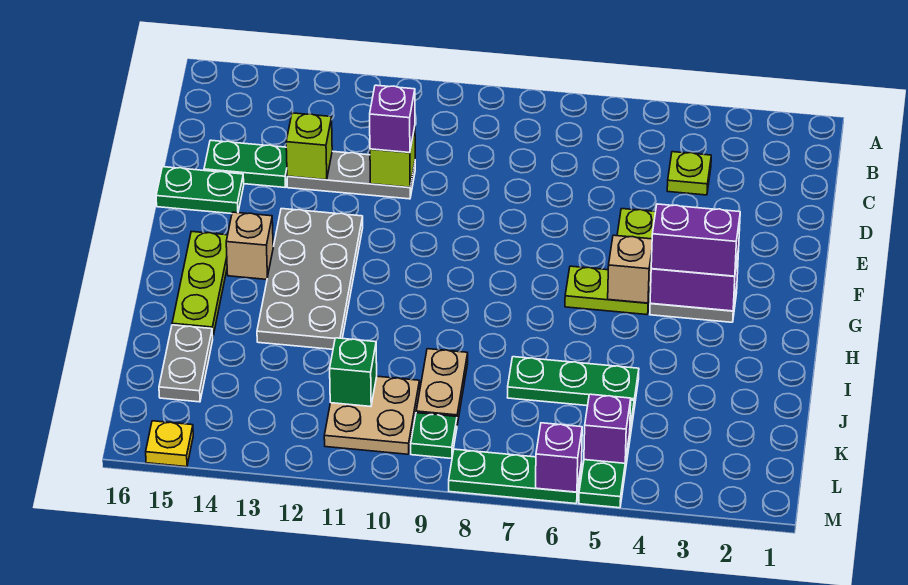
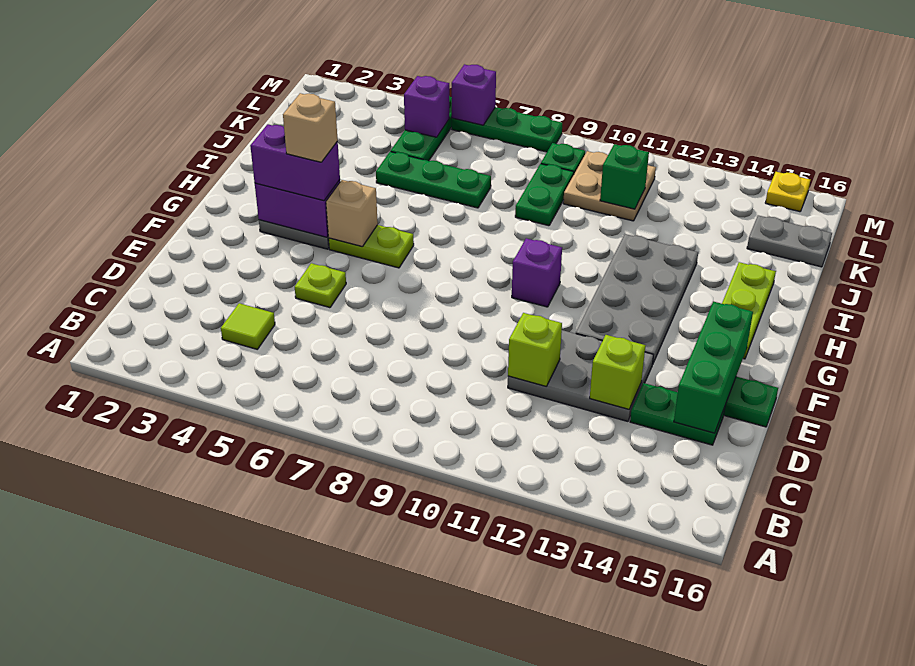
lime plate C4 level 1 -> lime tile C4 level 1
grey plate D11:D13 level 1 -> grey plate D11:E13 level 1
purple brick D11 level 3 -> purple brick G10 level 1
none -> green brick D15:F15 level 2
tan brick G14 level 1 -> tan brick G4 level 4
tan plate J9:K9 level 1 -> green plate J9:K9 level 1
grey plate J15:K15 level 1 -> grey plate K15:K16 level 1

